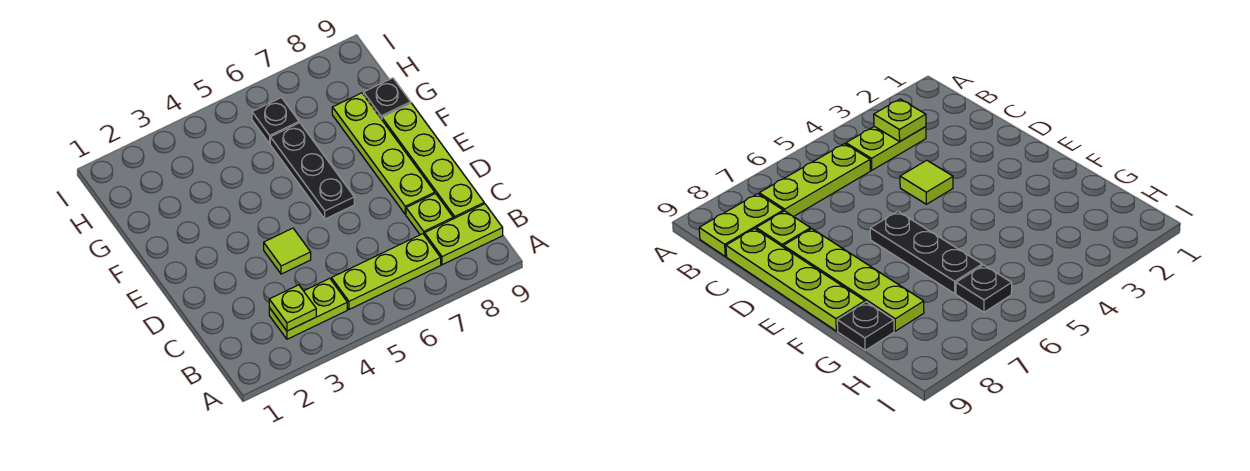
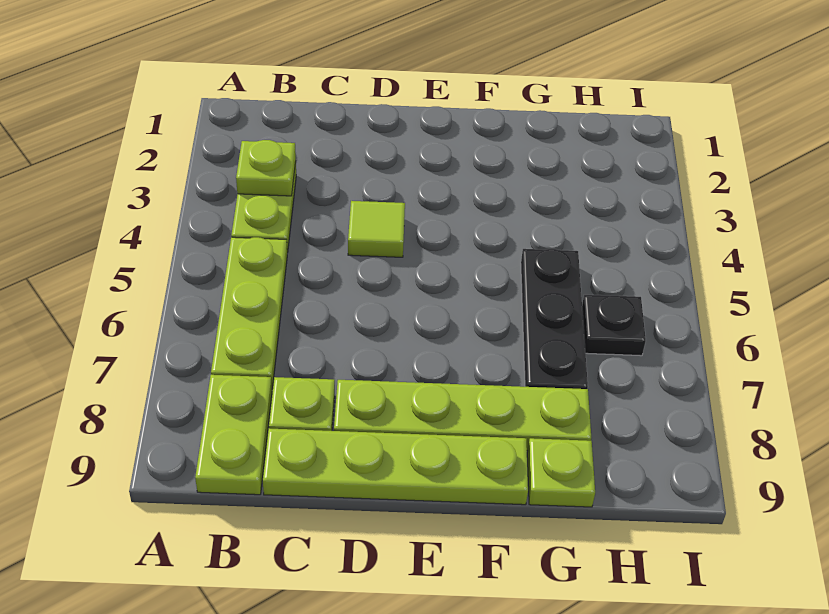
black plate E6:G6 level 1 -> black plate G5:G7 level 1
black plate G9 level 1 -> lime plate G9 level 1

